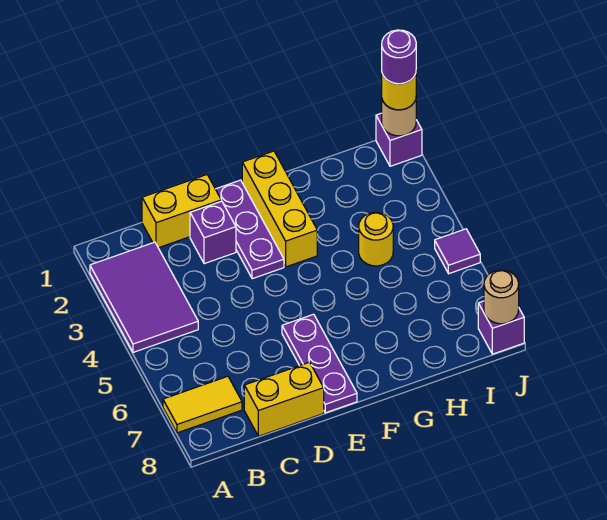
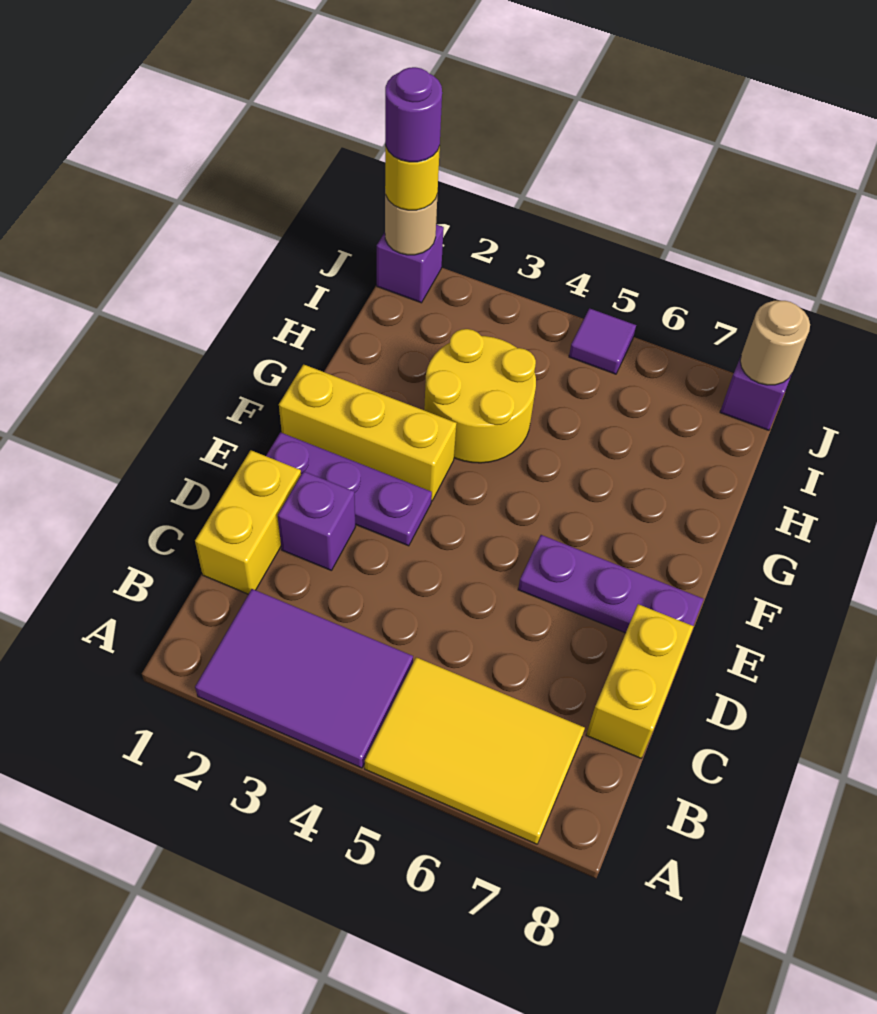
yellow tile A7:B7 level 1 -> yellow tile A5:B7 level 1
yellow round brick H4 level 1 -> yellow round brick G3:H4 level 1

